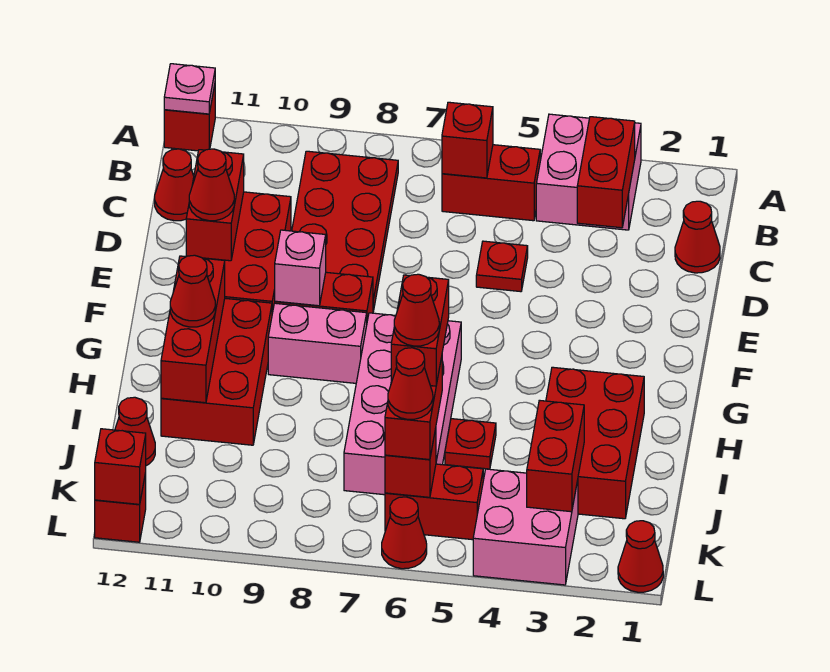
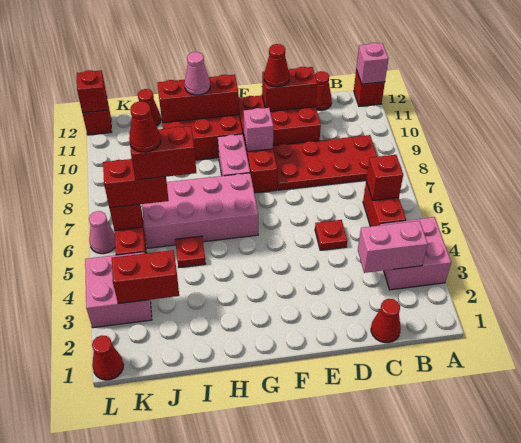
pink plate A12 level 2 -> pink brick A12 level 2
red brick B3:C3 level 2 -> pink brick B3:C3 level 2
red brick H2:J3 level 1 -> none
red cone H11 level 3 -> pink cone H11 level 3
red cone K6 level 4 -> none
red cone L6 level 1 -> pink cone L6 level 1

